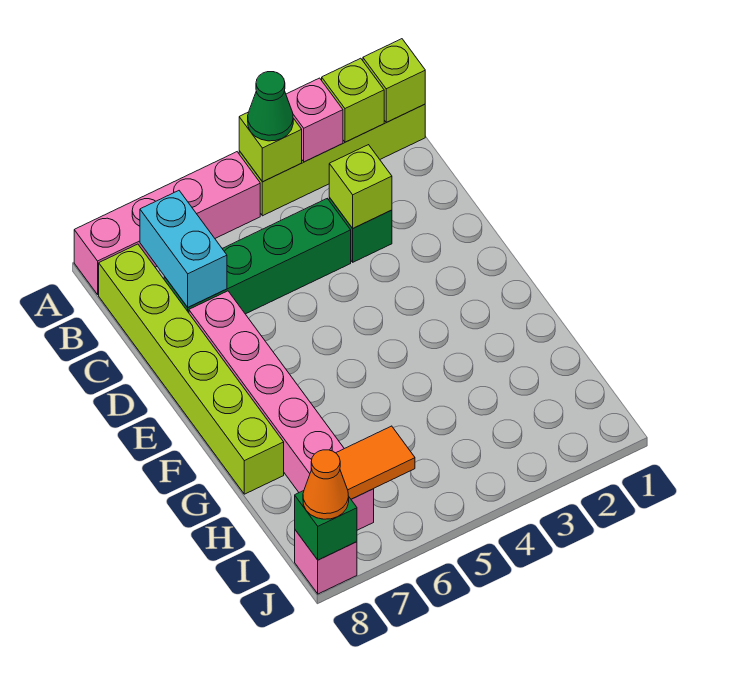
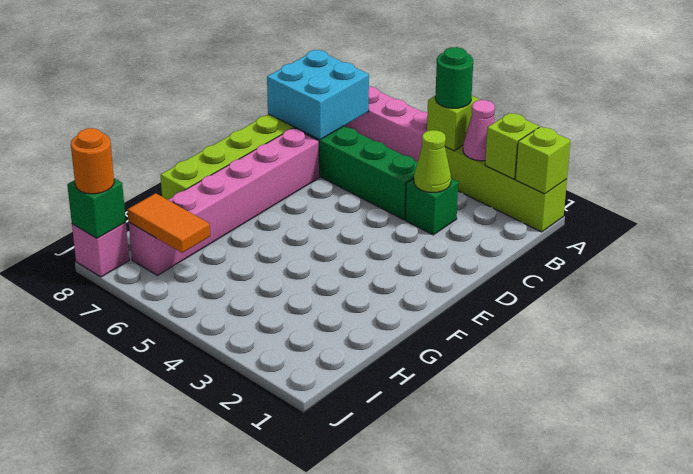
pink brick A3 level 2 -> pink cone A3 level 2
green cone A4 level 3 -> green round brick A4 level 3
cyan brick B7:C7 level 2 -> cyan brick B7:C8 level 2
lime brick C3 level 2 -> lime cone C3 level 2
orange cone J8 level 3 -> orange round brick J8 level 3

